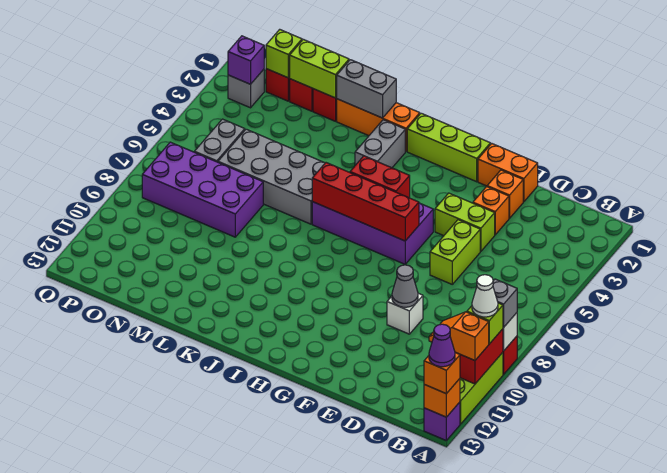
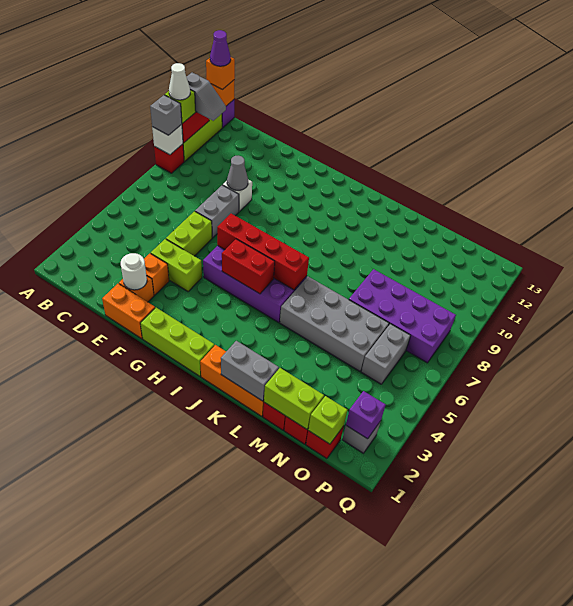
orange slope A11:B11 level 3 top A -> grey slope A11:B11 level 3 top A
none -> white round brick E2 level 2
grey brick J2:J3 level 1 -> grey brick E7:E8 level 1

